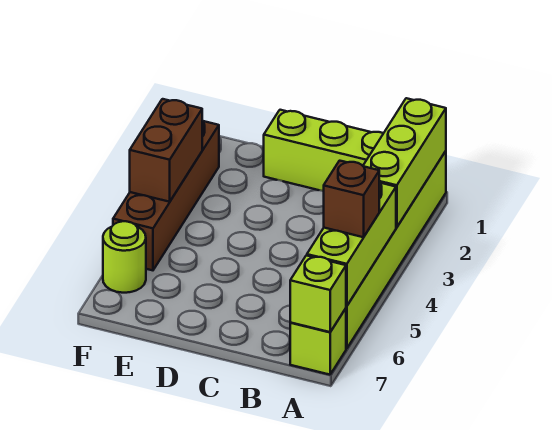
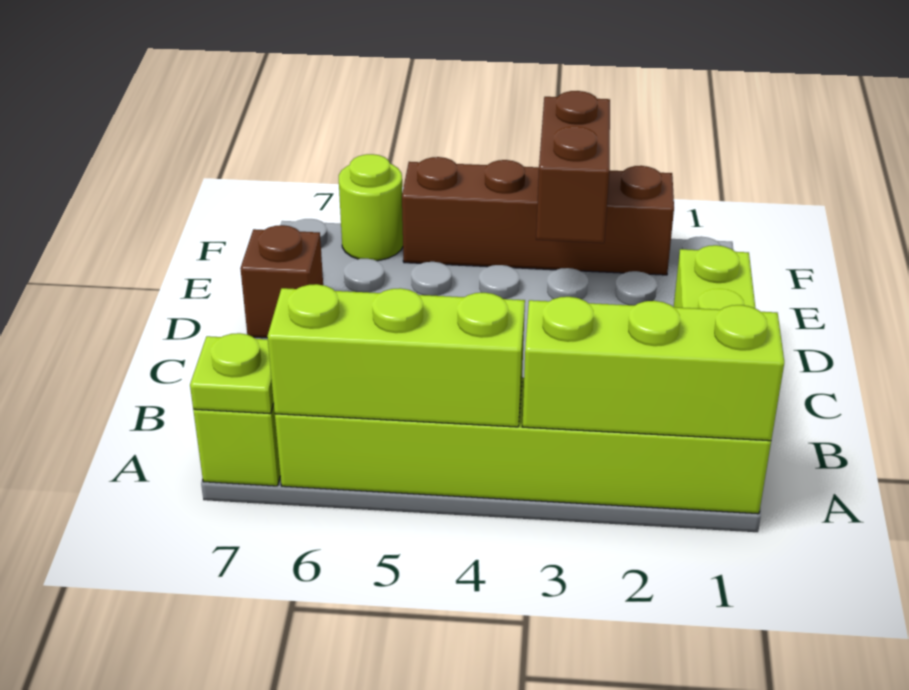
brown brick A5 level 3 -> brown brick D7 level 1
lime brick A7 level 2 -> lime plate A7 level 2
brown brick F3:F4 level 2 -> brown brick E3:F3 level 2

